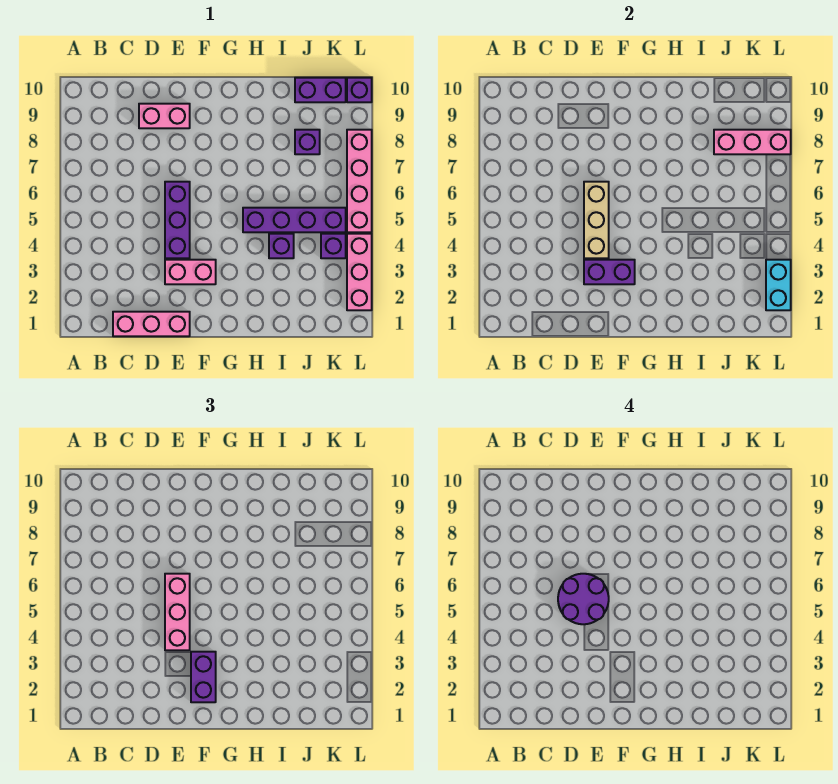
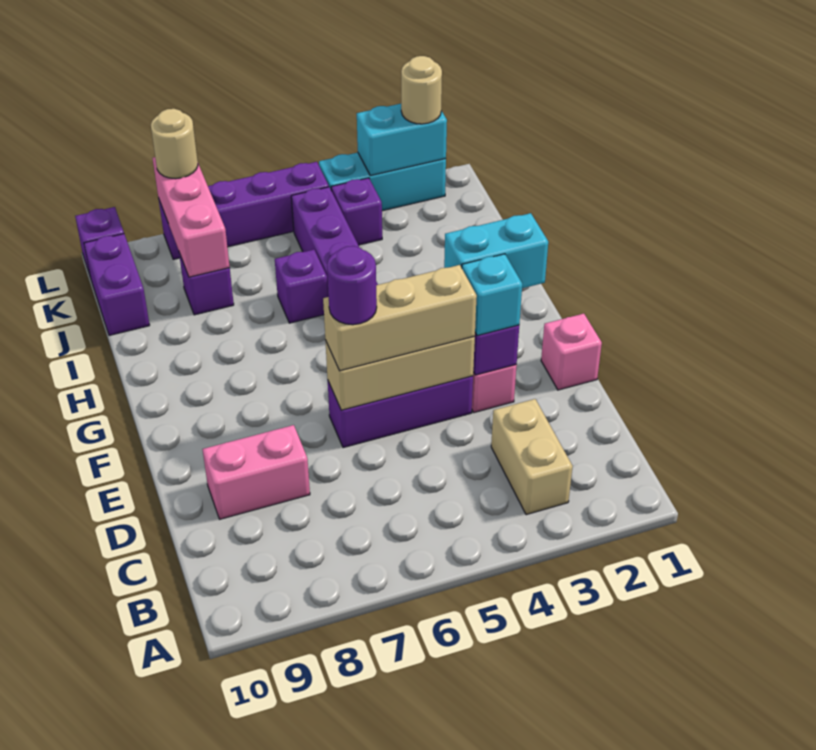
none -> tan brick B3:C3 level 1
pink brick C1:E1 level 1 -> pink brick E1 level 1
purple round brick D5:E6 level 4 -> purple round brick E6 level 4
pink brick D9:E9 level 1 -> pink brick D8:D9 level 1
none -> cyan brick E3 level 3
pink brick E4:E6 level 3 -> tan brick E4:E6 level 3
purple brick F2:F3 level 3 -> cyan brick F2:F3 level 3
purple brick I4 level 1 -> purple brick I6 level 1
pink brick L2:L4 level 1 -> cyan brick L2:L4 level 1
none -> tan round brick L2 level 3
pink brick L5:L8 level 1 -> purple brick L5:L8 level 1
none -> tan round brick L8 level 3

